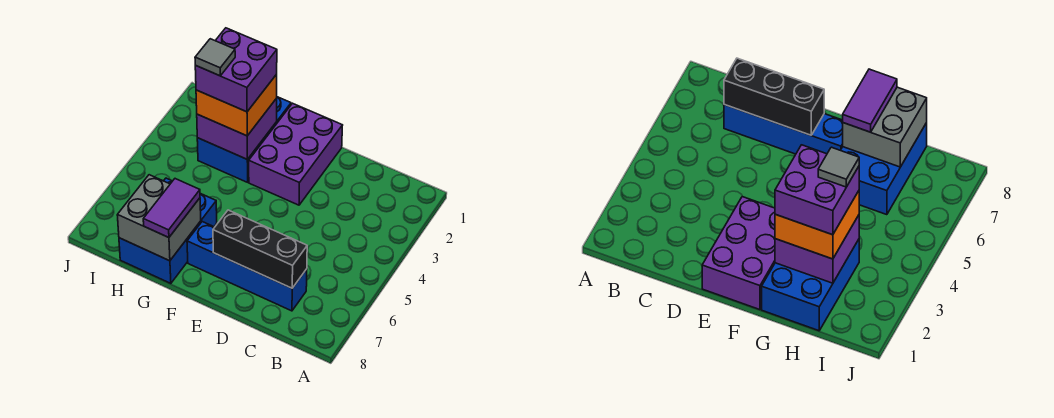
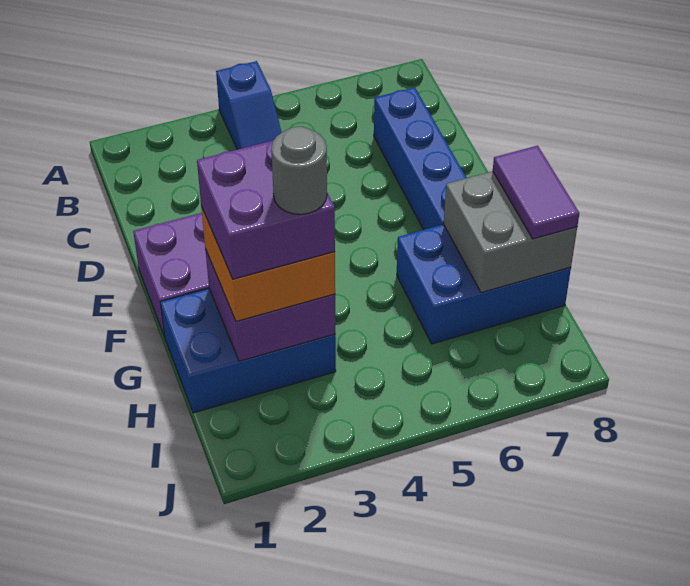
none -> blue slope A4:B4 level 1 top A
black brick C7:E7 level 2 -> none
purple tile G7:G8 level 3 -> purple tile G8:H8 level 3
grey tile H3 level 5 -> grey round brick H3 level 5

